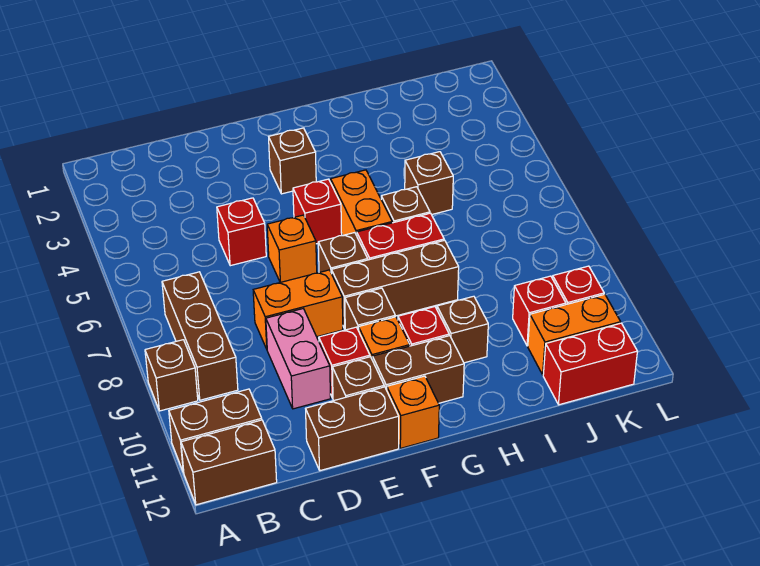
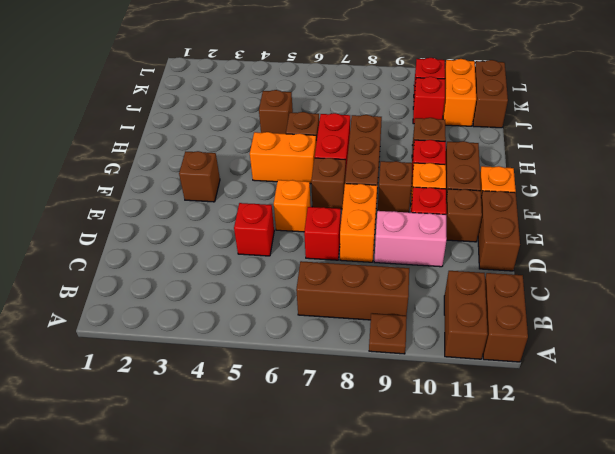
brown brick A9 level 1 -> brown plate A9 level 1
red brick F5 level 1 -> red brick D7 level 1
red brick J12:K12 level 1 -> brown brick J12:K12 level 1

